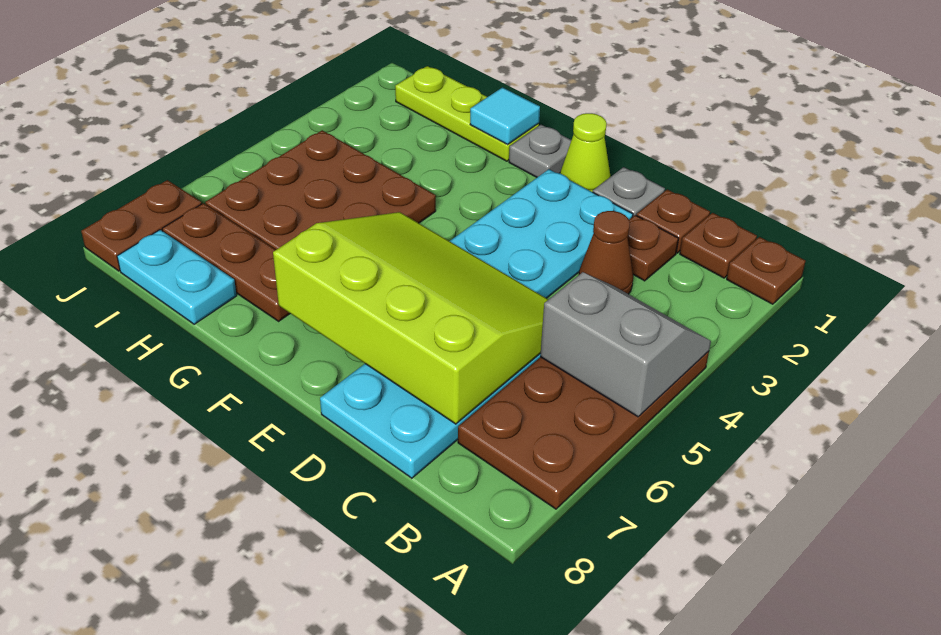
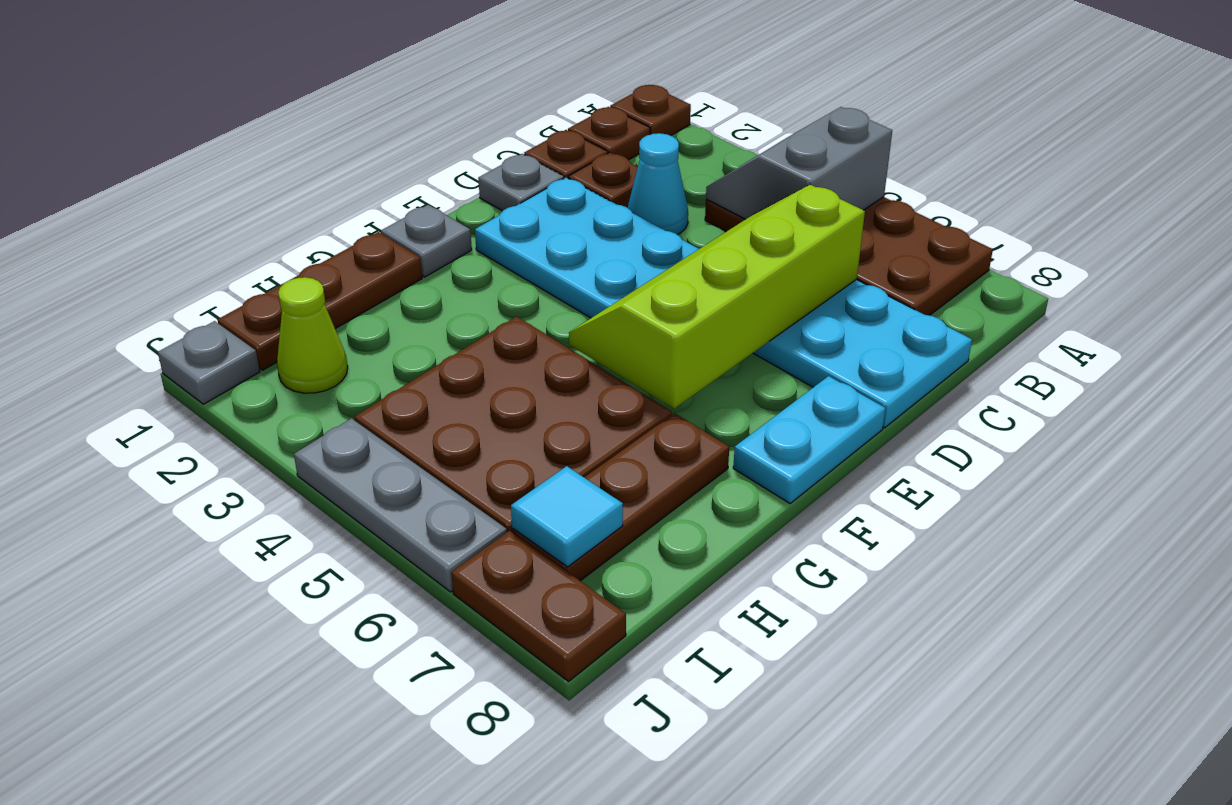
brown cone C3 level 1 -> cyan cone C3 level 1
lime slope C5:F7 level 2 top 7 -> lime slope C5:F6 level 2 top 6
lime cone E1 level 1 -> lime cone I2 level 1
lime plate G1:I1 level 1 -> brown plate G1:I1 level 1
cyan tile G1 level 2 -> cyan tile I7 level 2
cyan plate H8:I8 level 1 -> cyan plate E8:F8 level 1
none -> grey plate J1 level 1
none -> grey plate J4:J6 level 1

